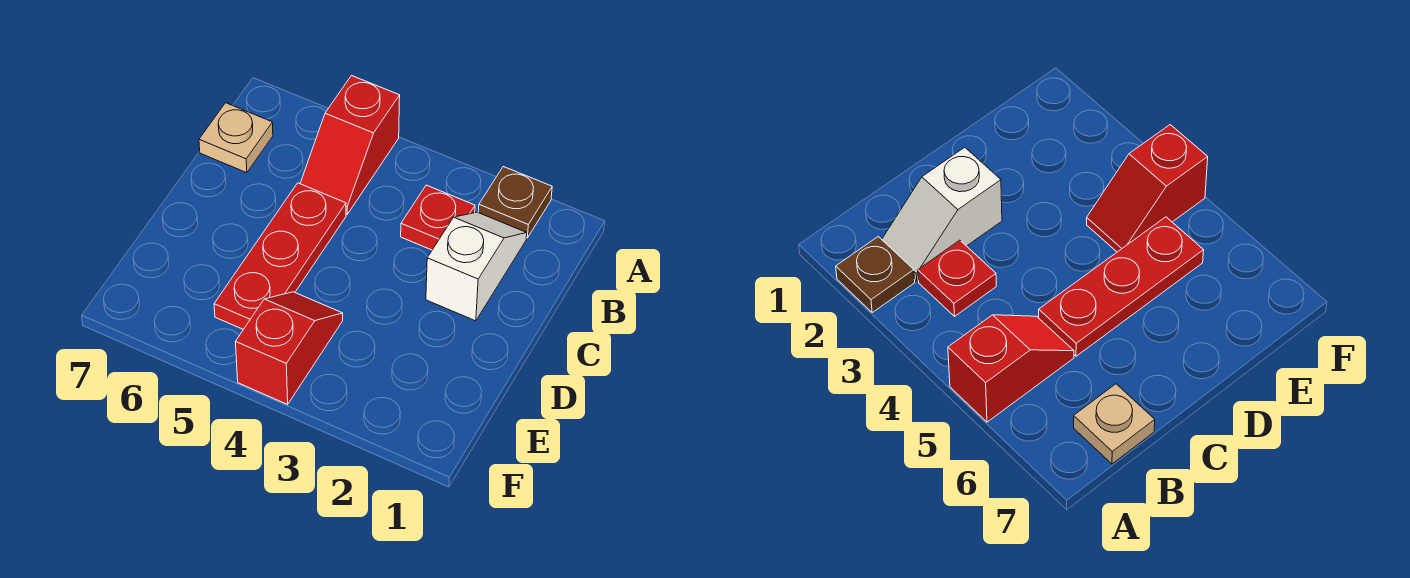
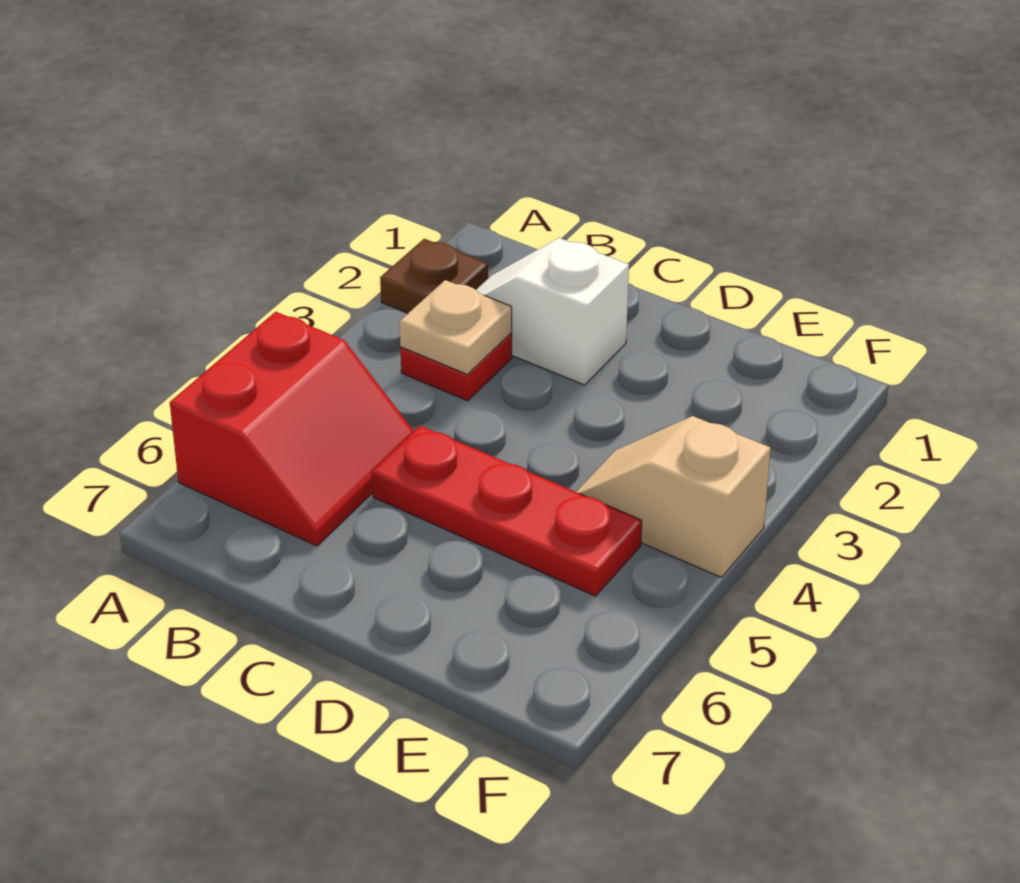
red slope A5:B5 level 1 top A -> red slope A5:B6 level 1 top A
tan plate B7 level 1 -> tan plate B3 level 2
red slope E4:F4 level 1 top F -> tan slope E4:F4 level 1 top F

